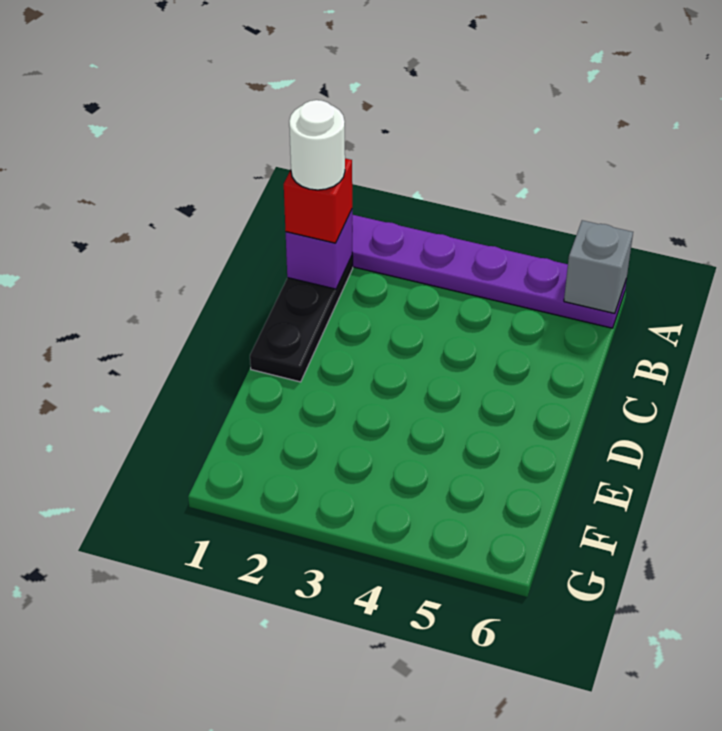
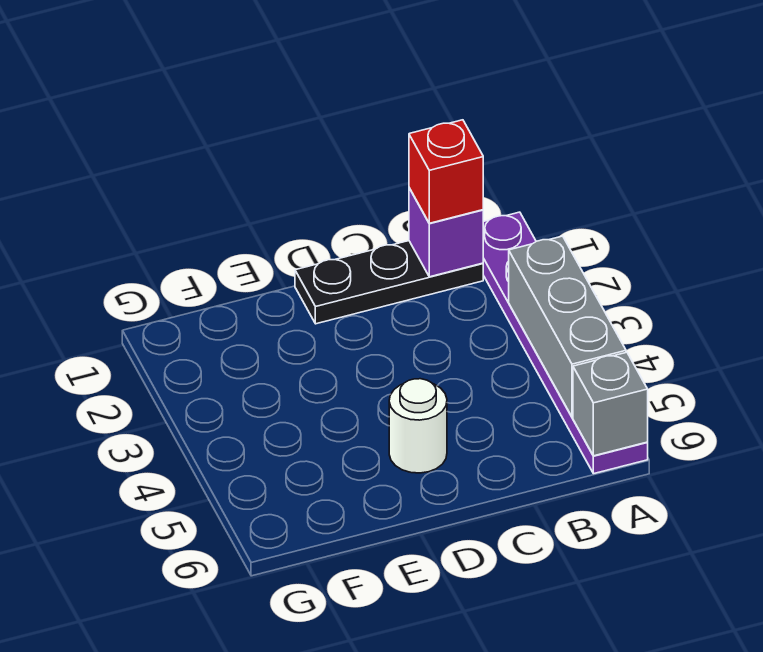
none -> grey brick A3:A5 level 2
white round brick B1 level 4 -> white round brick D5 level 1

